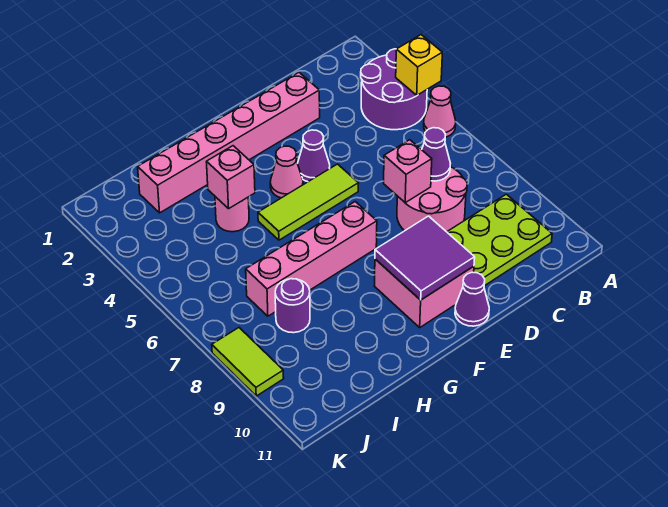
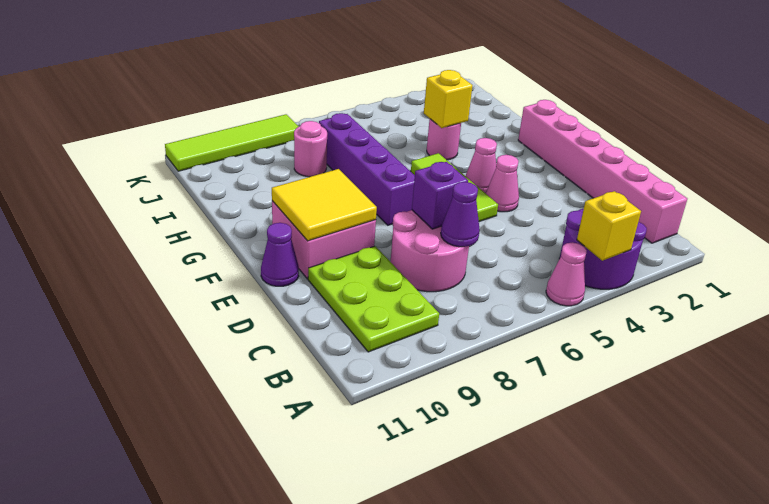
pink brick D2:I2 level 1 -> pink brick B1:G1 level 1
pink brick D7 level 2 -> purple brick D7 level 2
purple cone E4 level 1 -> pink cone E4 level 1
purple tile E9:F10 level 2 -> yellow tile E9:F10 level 2
pink brick F7:I7 level 1 -> purple brick F7:I7 level 1
pink brick H4 level 2 -> yellow brick H4 level 2
purple round brick I8 level 1 -> pink round brick I8 level 1
lime tile K8:K9 level 1 -> lime tile K8:K11 level 1

